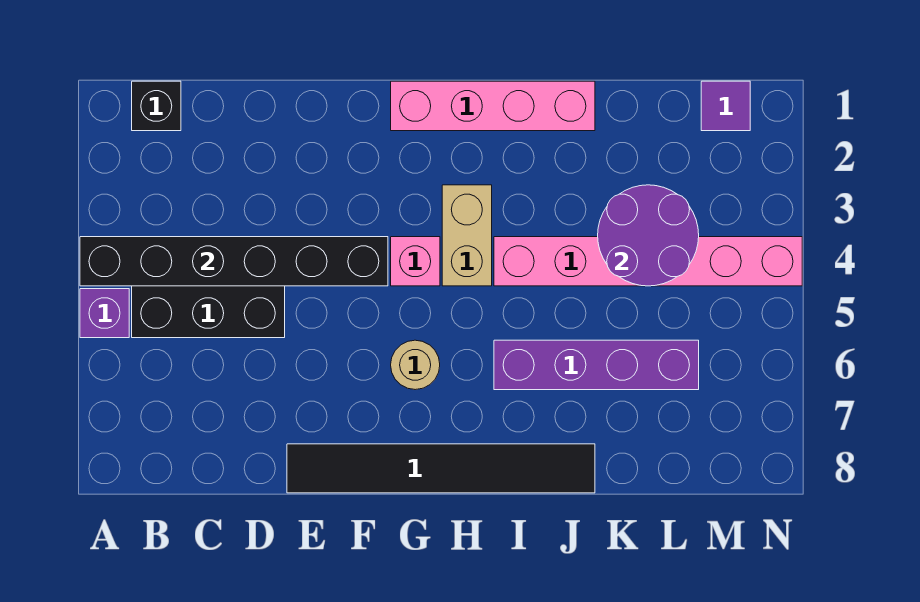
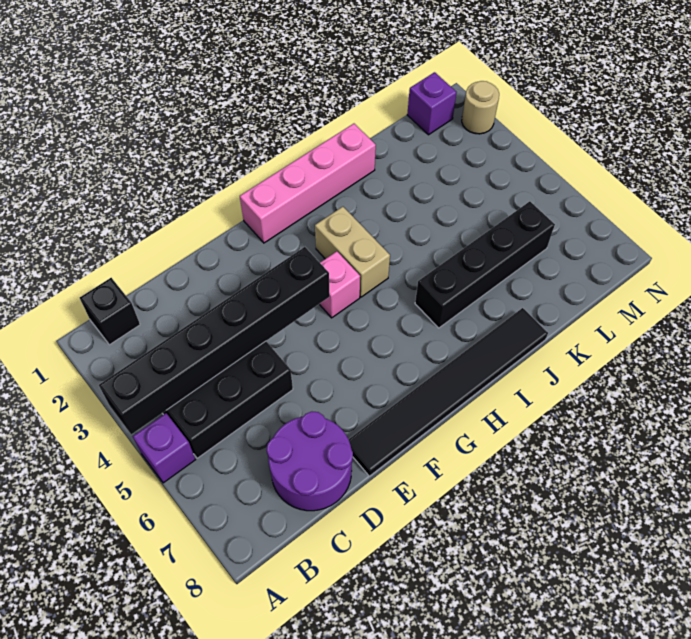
tan round brick G6 level 1 -> tan round brick N2 level 1
pink brick I4:N4 level 1 -> none
purple brick I6:L6 level 1 -> black brick I6:L6 level 1
purple round brick K3:L4 level 2 -> purple round brick C7:D8 level 1
purple tile M1 level 1 -> purple brick M1 level 1

